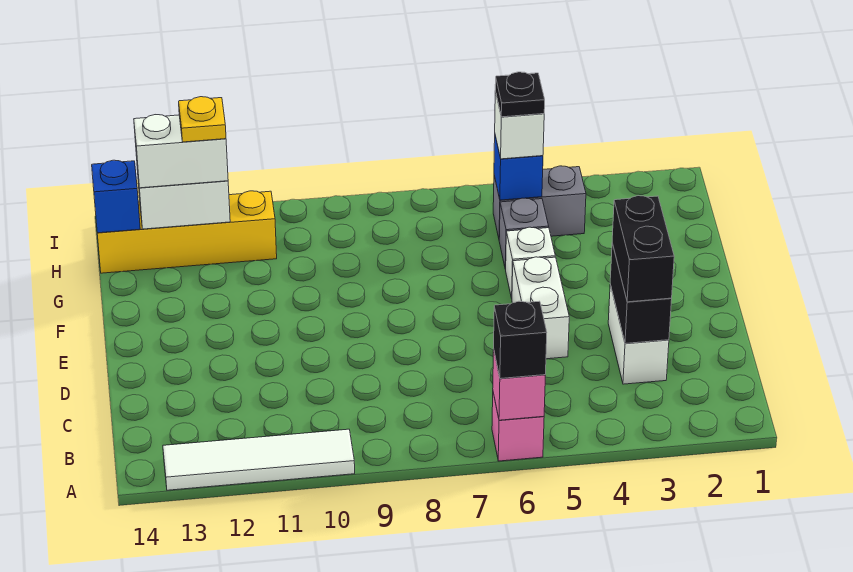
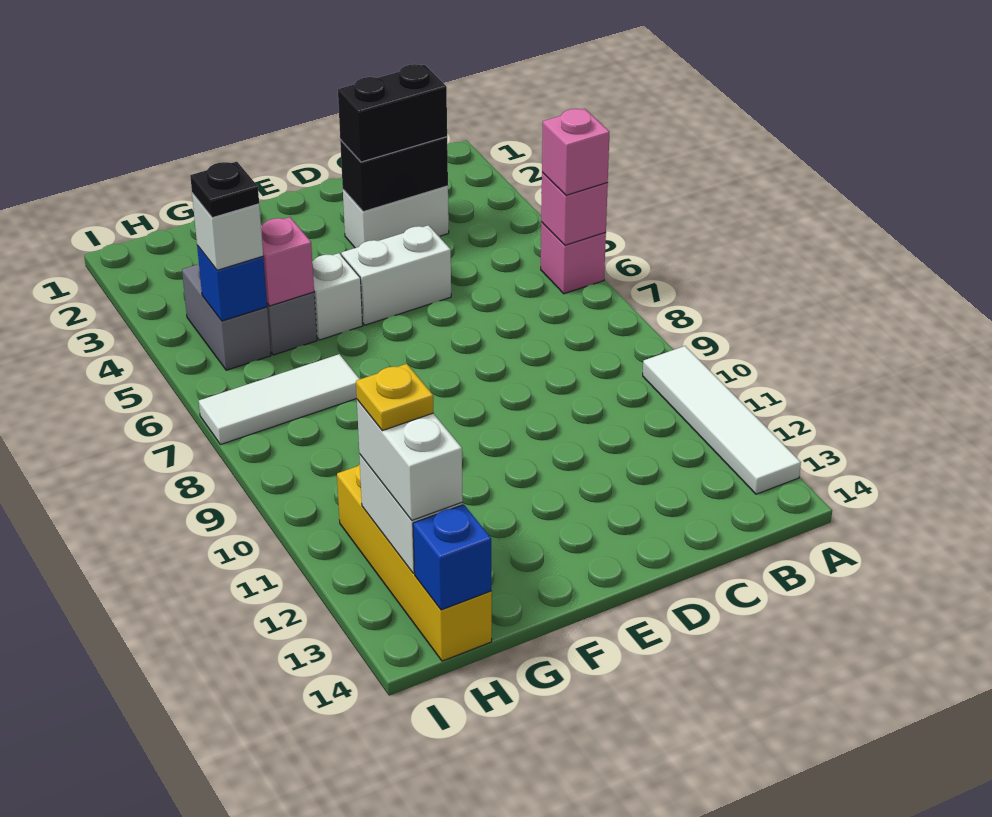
black brick A6 level 3 -> pink brick A6 level 3
none -> pink brick G5 level 2
none -> white tile G7:I7 level 1

